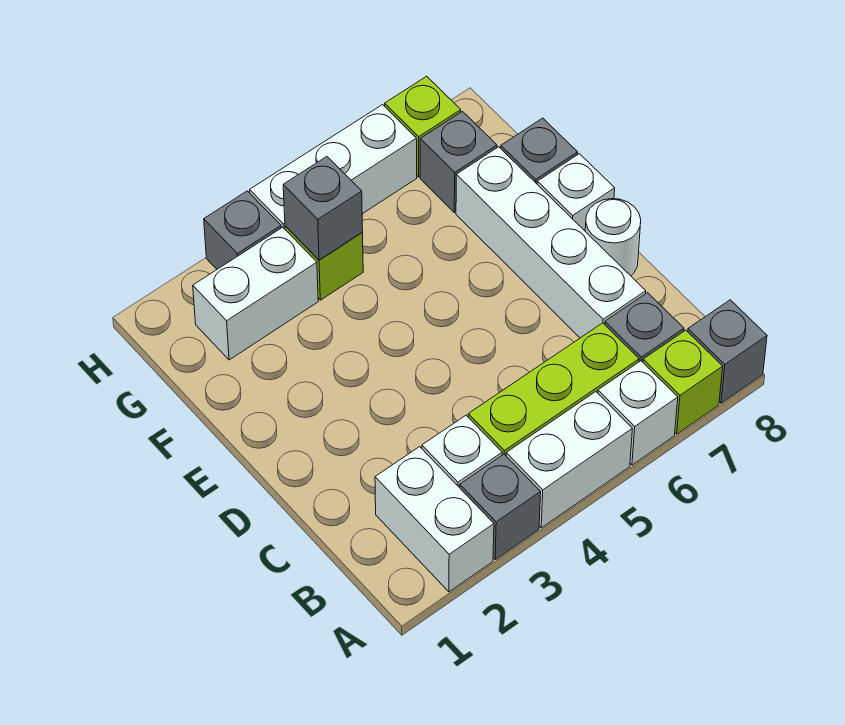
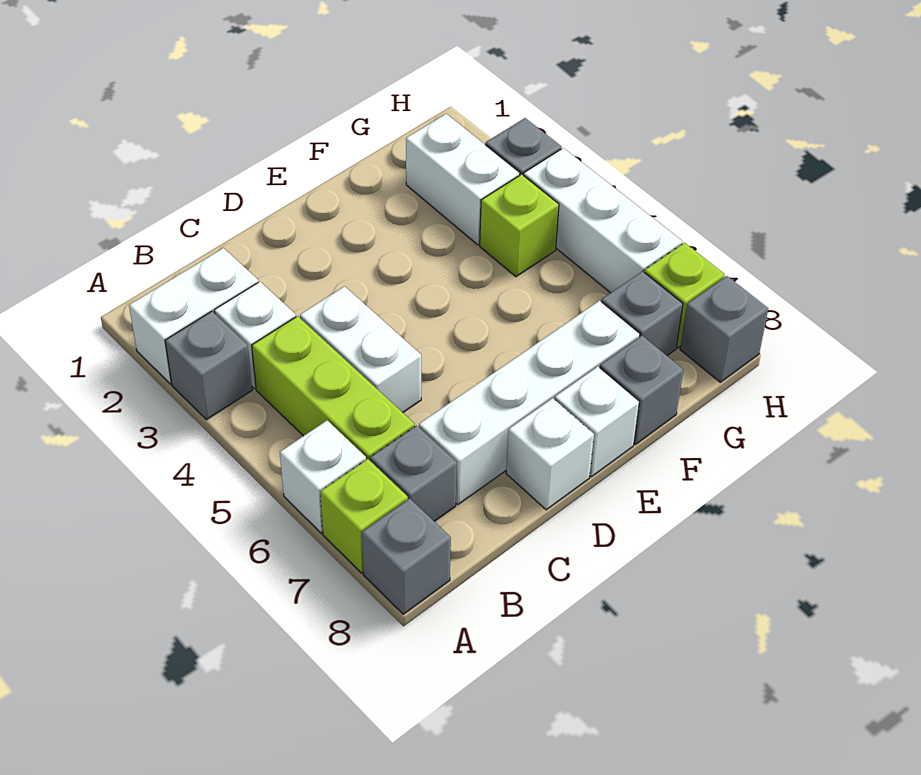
white brick A4:A5 level 1 -> white brick C4:C5 level 1
white round brick D8 level 1 -> white brick D8 level 1
grey brick G4 level 2 -> grey brick H8 level 1

